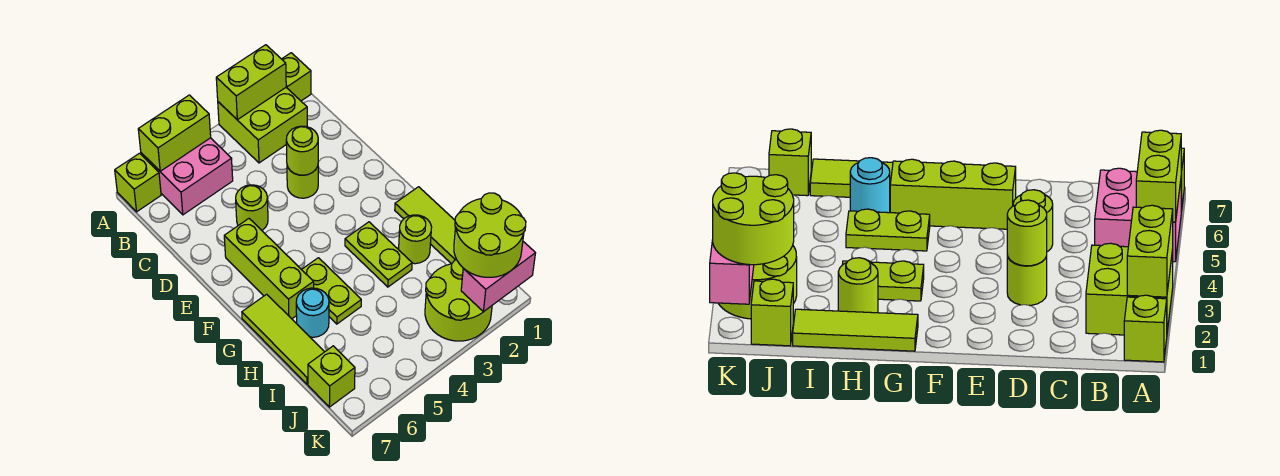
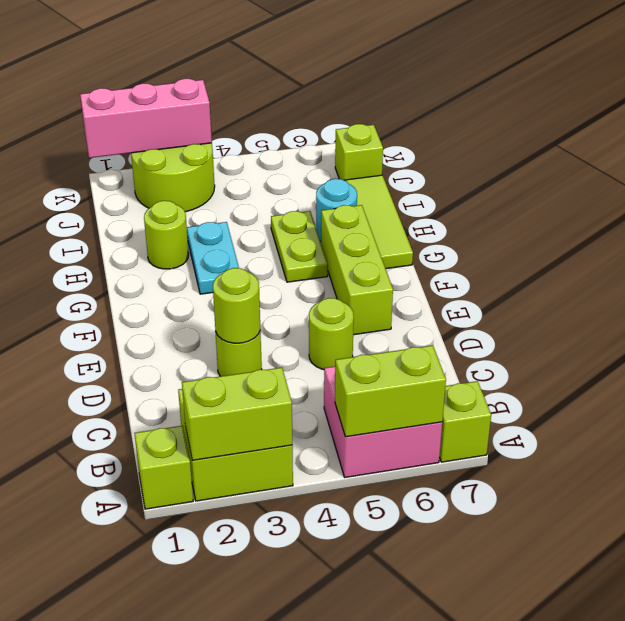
lime tile G1:I1 level 1 -> none
lime plate G3:H3 level 1 -> cyan plate G3:H3 level 1
lime brick J1 level 1 -> none
lime round brick J1:K2 level 3 -> none
pink brick K1:K2 level 2 -> pink brick K1:K3 level 2

